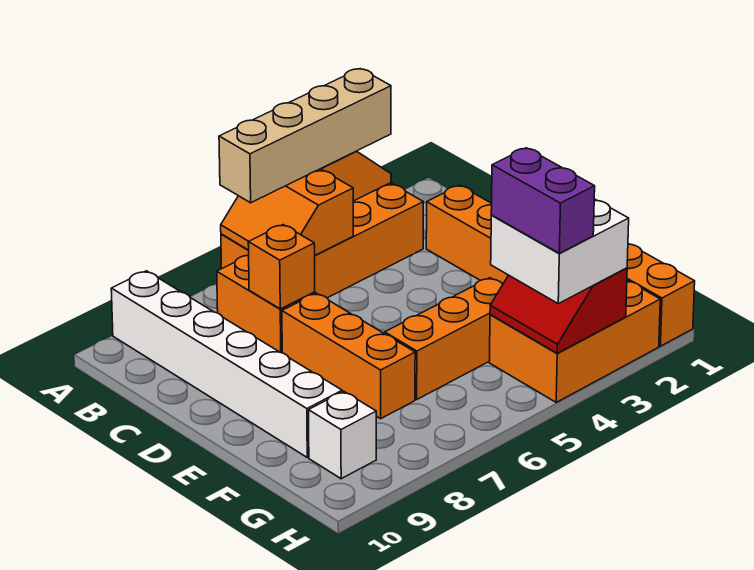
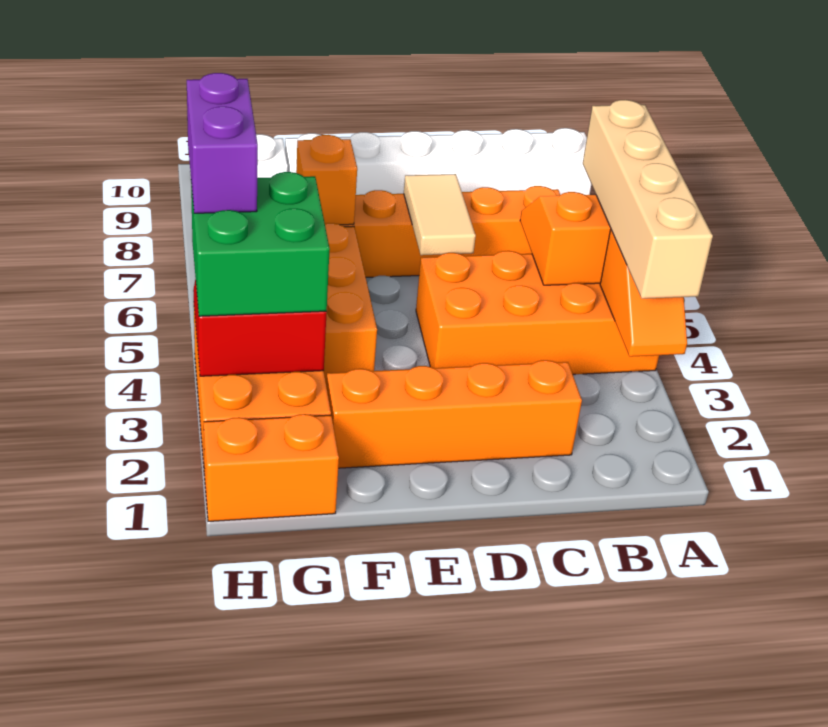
orange brick A3:B6 level 1 -> orange brick A4:D5 level 1
orange brick C7 level 2 -> orange brick F7 level 2
none -> tan tile D6:D7 level 2
white brick G3:H4 level 3 -> green brick G3:H4 level 3
purple brick G4:H4 level 4 -> purple brick H4:H5 level 4

